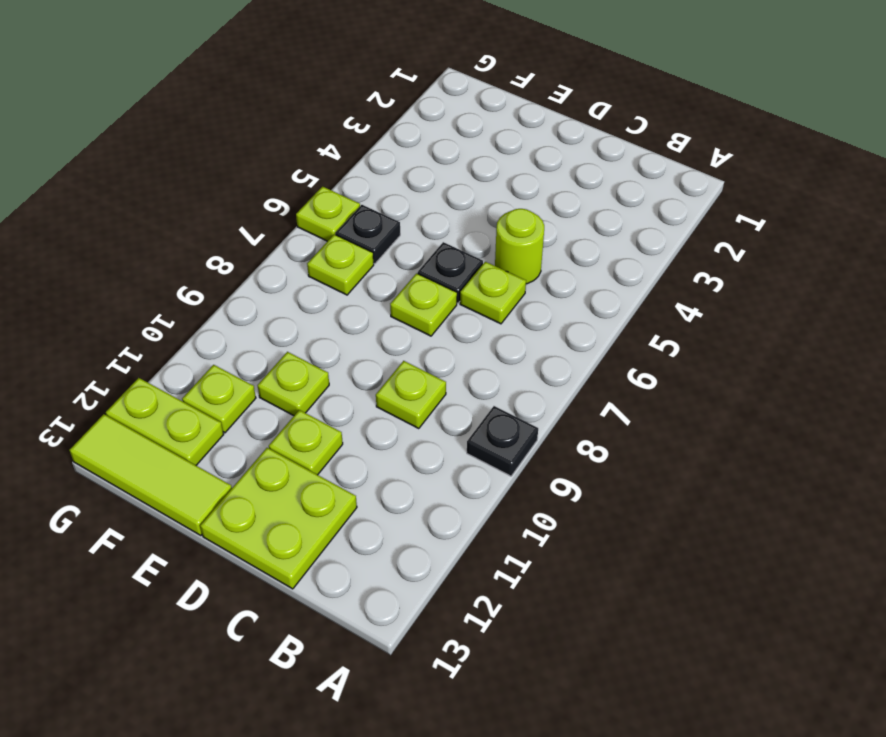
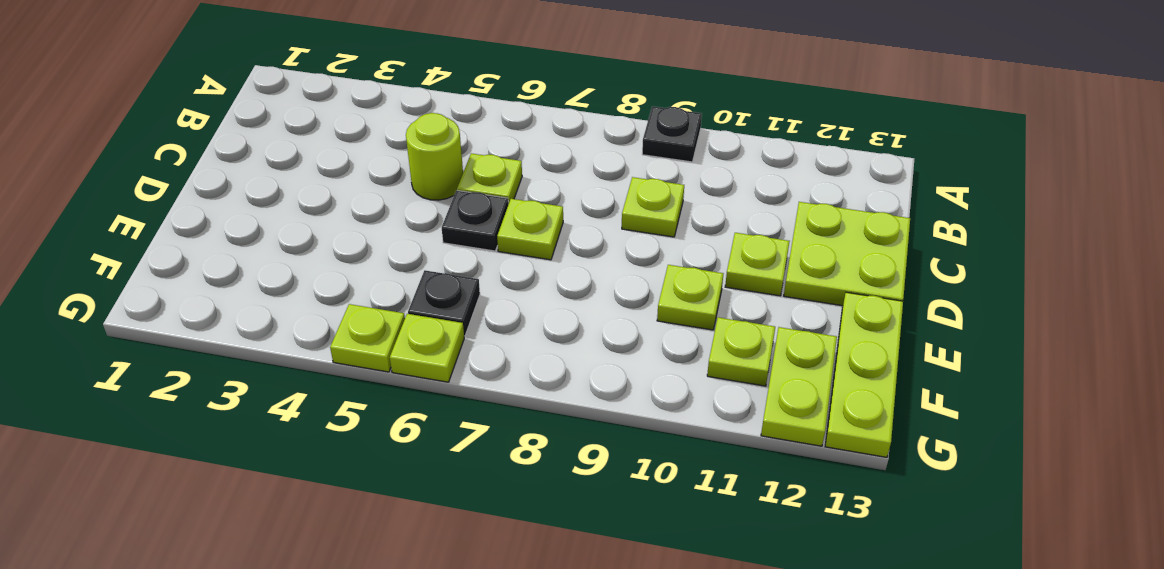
lime tile E13:G13 level 1 -> lime plate E13:G13 level 1
lime plate F7 level 1 -> lime plate G5 level 1

